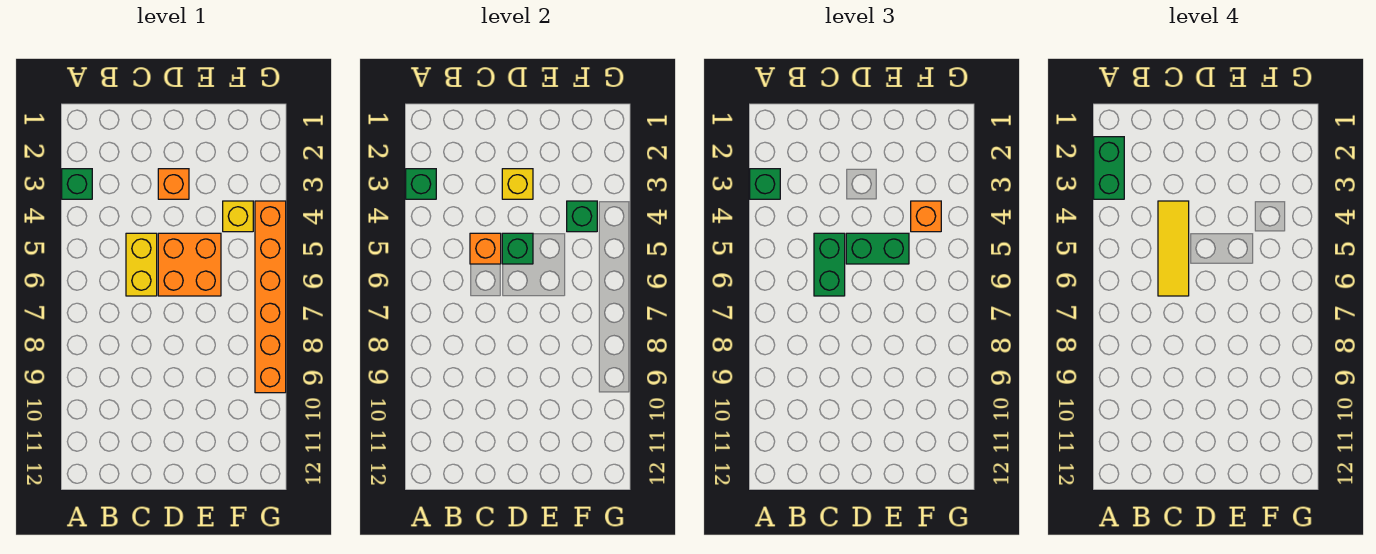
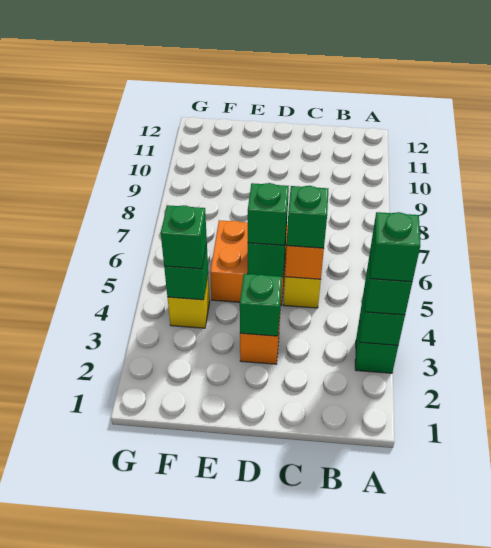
green brick A2:A3 level 4 -> green brick A3 level 4
yellow tile C4:C6 level 4 -> none
green brick C5:C6 level 3 -> green brick C5 level 3
yellow brick D3 level 2 -> green brick D3 level 2
green brick D5:E5 level 3 -> green brick D5 level 3
orange brick F4 level 3 -> green brick F4 level 3
orange brick G4:G9 level 1 -> none

